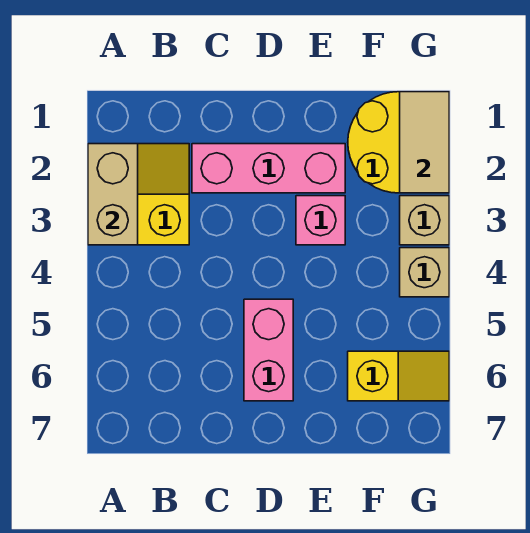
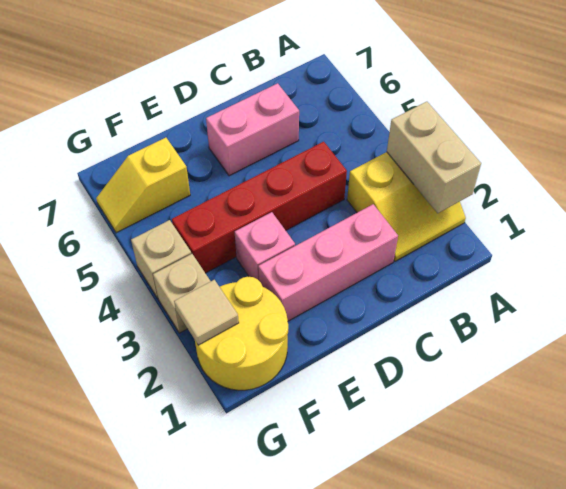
none -> red brick C4:F4 level 1
pink brick D5:D6 level 1 -> pink brick C6:D6 level 1
tan tile G1:G2 level 2 -> tan tile G2 level 2

